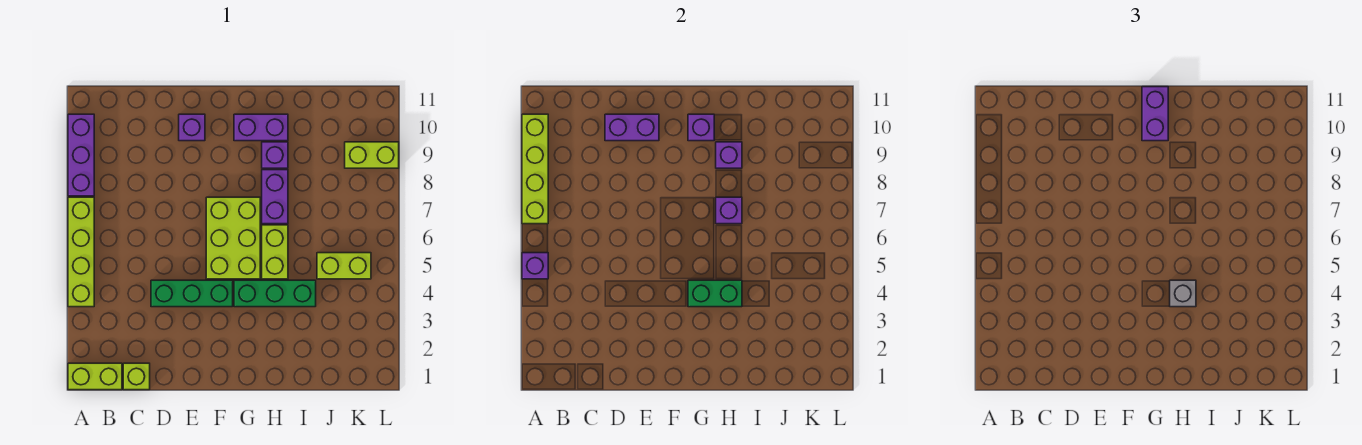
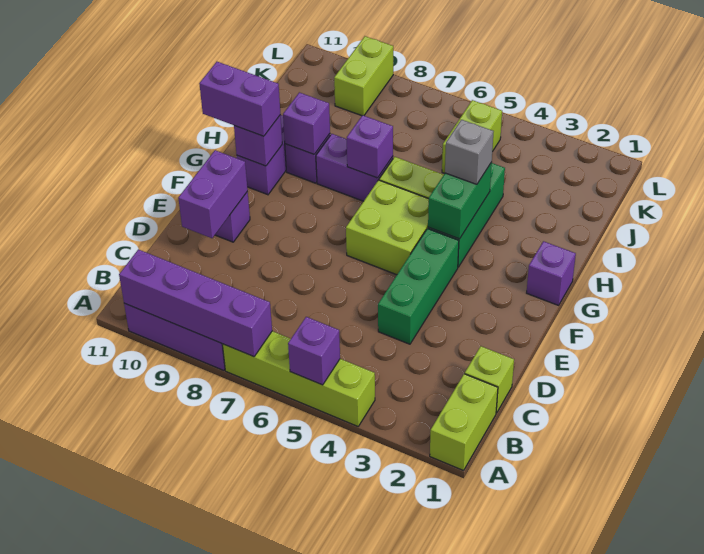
lime brick A7:A10 level 2 -> purple brick A7:A10 level 2
lime brick F5:G7 level 1 -> lime brick F5:G6 level 1
none -> purple brick G1 level 1

